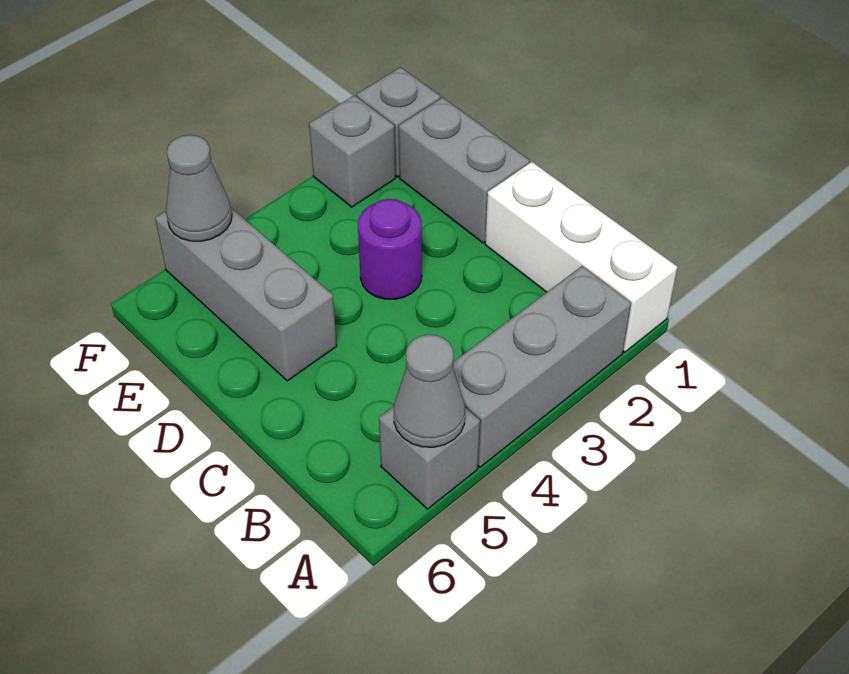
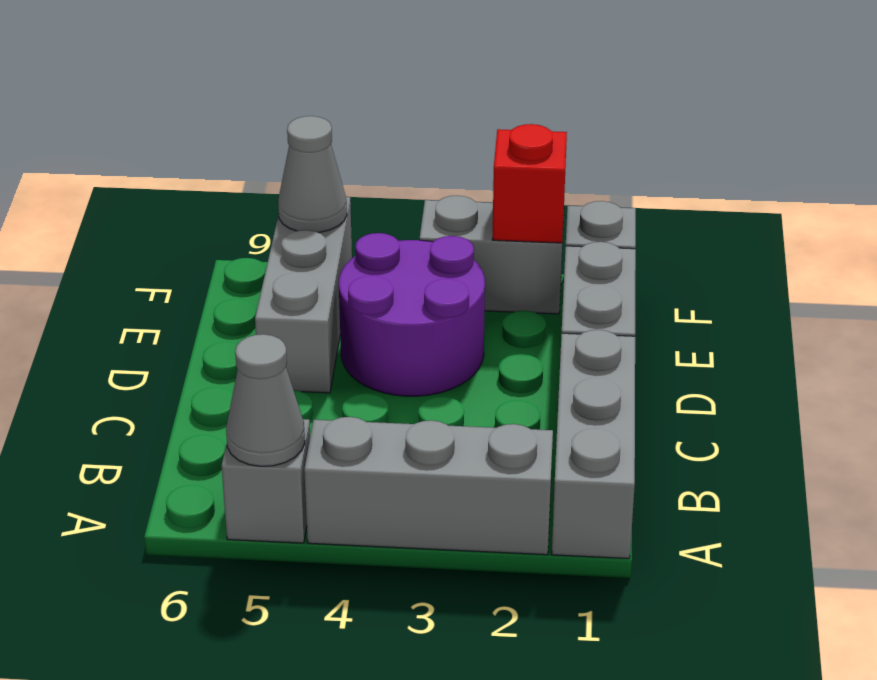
white brick A1:C1 level 1 -> grey brick A1:C1 level 1
purple round brick D3 level 1 -> purple round brick D3:E4 level 1
grey brick F2 level 1 -> grey brick F2:F3 level 1
none -> red brick F2 level 2

